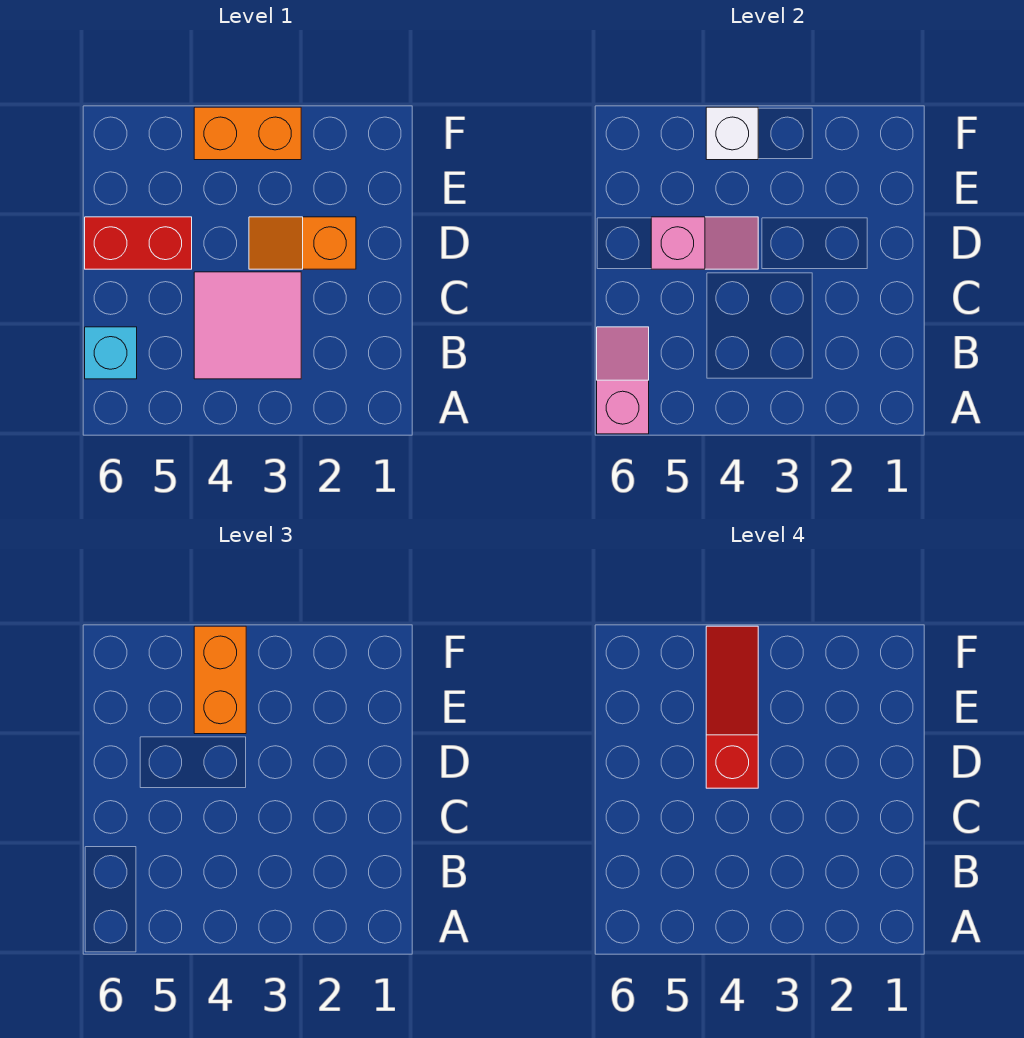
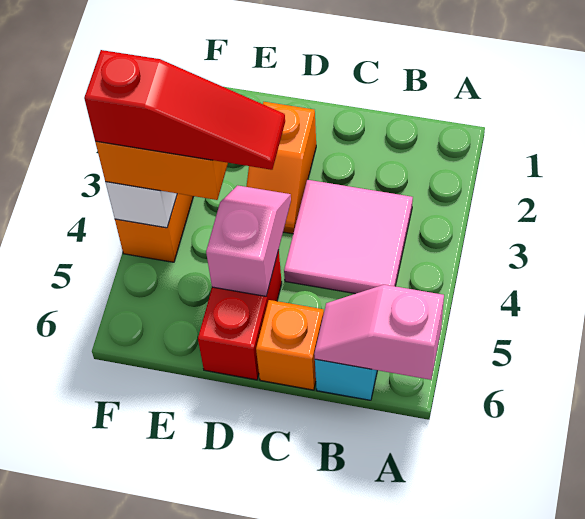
none -> orange brick C6 level 1
red slope D4:F4 level 4 top D -> red slope D4:F4 level 4 top F

